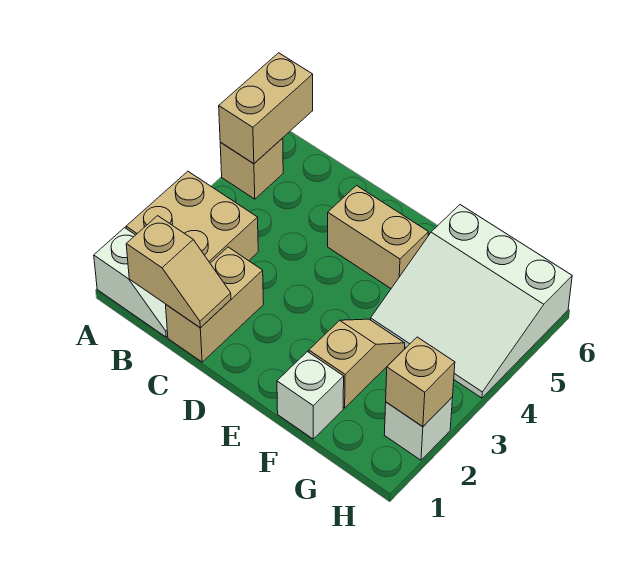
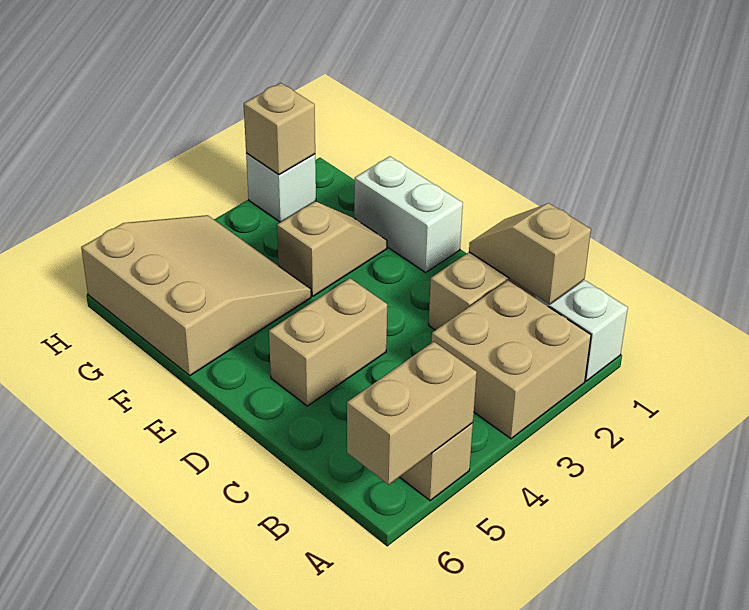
tan brick D5:E5 level 1 -> tan brick D4:D5 level 1
white brick F1 level 1 -> white brick E1:F1 level 1
tan slope F2:F3 level 1 top 2 -> tan slope F2:F3 level 1 top 3
white slope F4:H6 level 1 top 6 -> tan slope F4:H6 level 1 top 6

